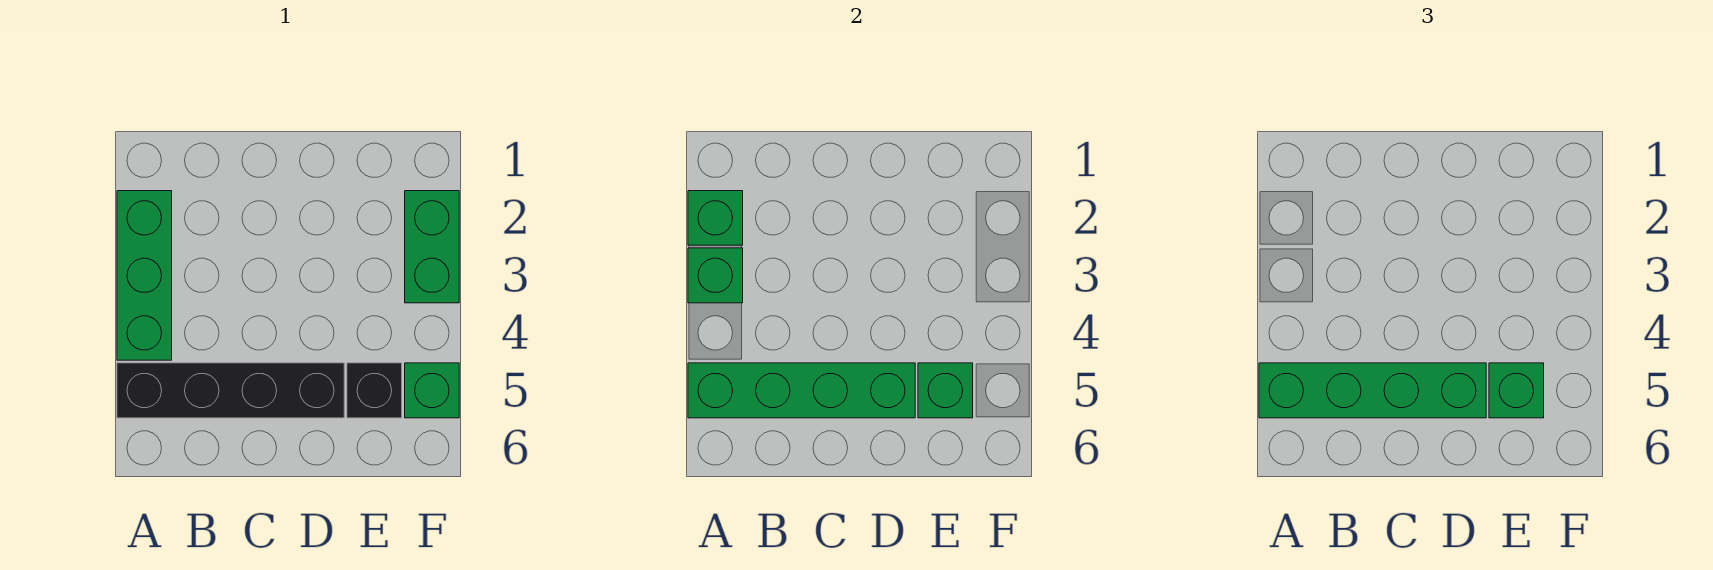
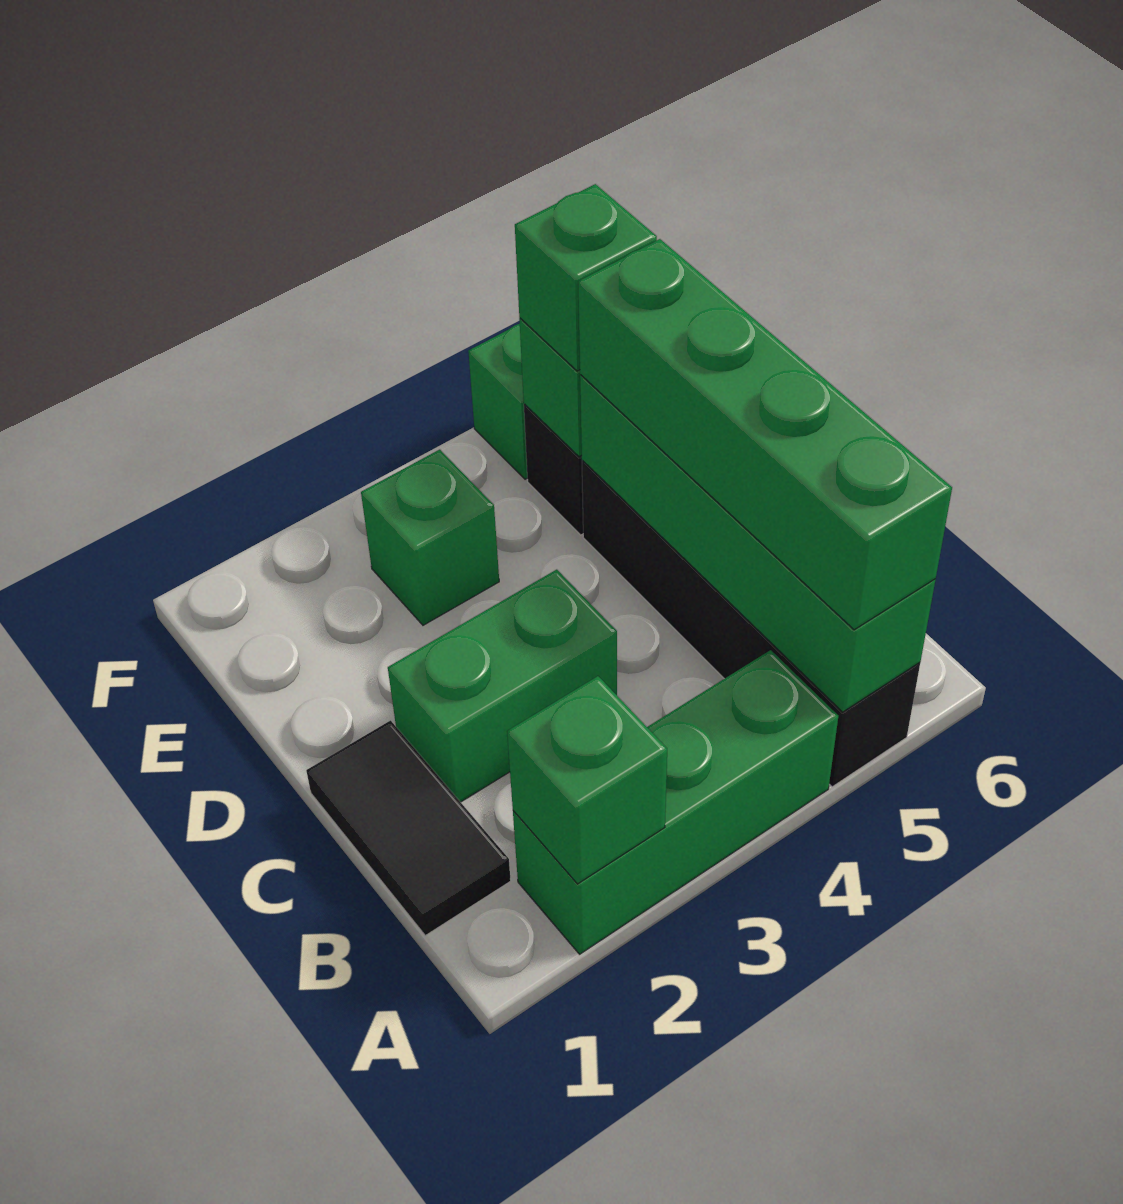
green brick A3 level 2 -> green brick E3 level 1
none -> black tile B1:C1 level 1
green brick F2:F3 level 1 -> green brick C2:C3 level 1

